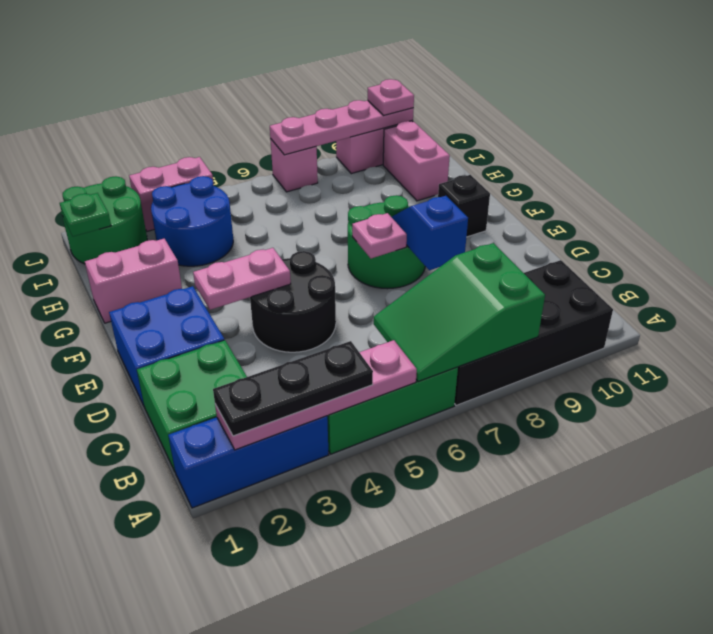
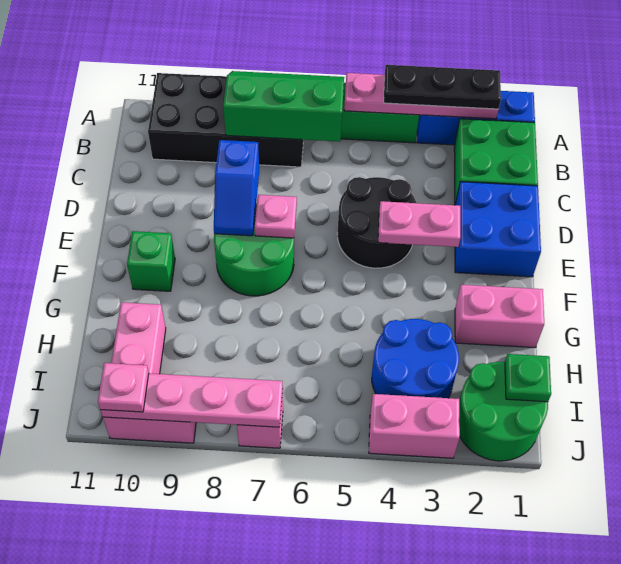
green slope A6:B8 level 2 top 8 -> green slope A6:B8 level 2 top B
black brick F10 level 1 -> green brick F10 level 1

